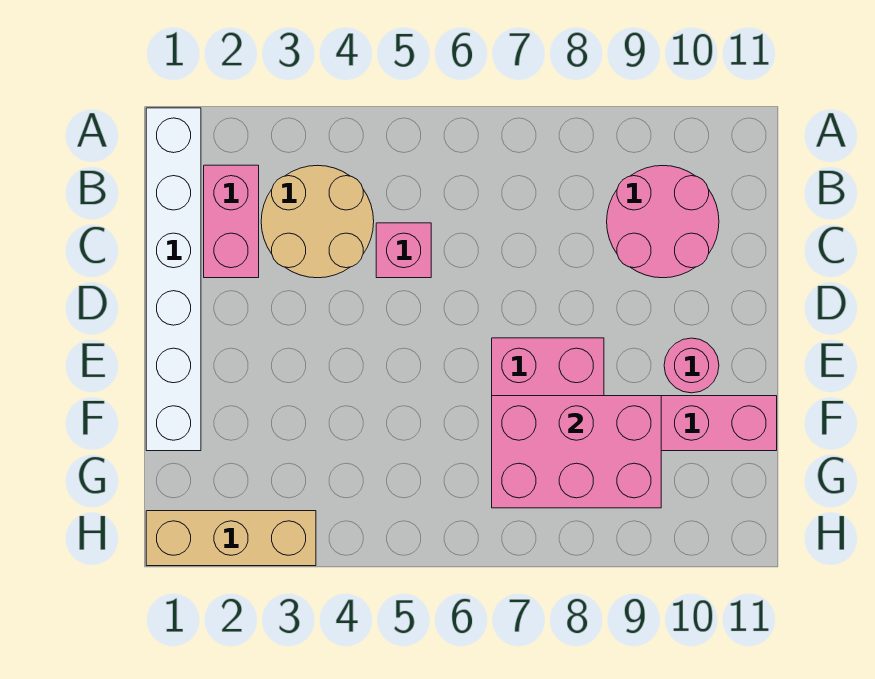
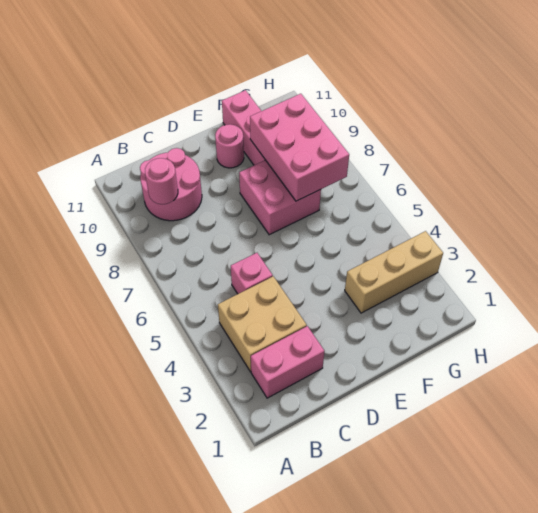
white brick A1:F1 level 1 -> none
tan round brick B3:C4 level 1 -> tan brick B3:C4 level 1
none -> pink round brick B9 level 2
tan brick H1:H3 level 1 -> tan brick F3:H3 level 1

